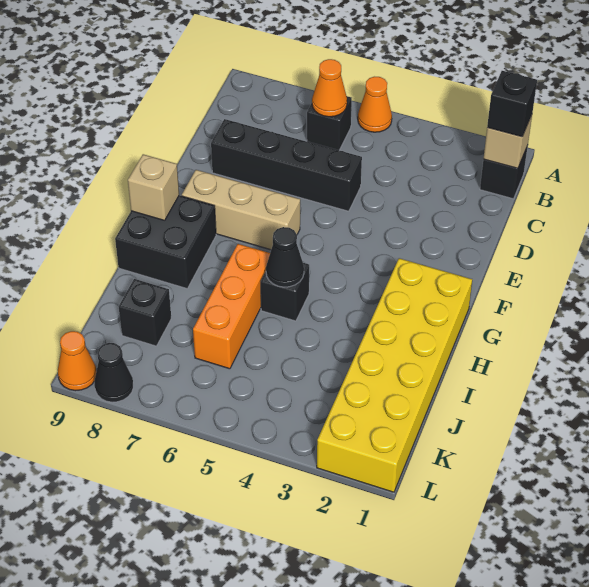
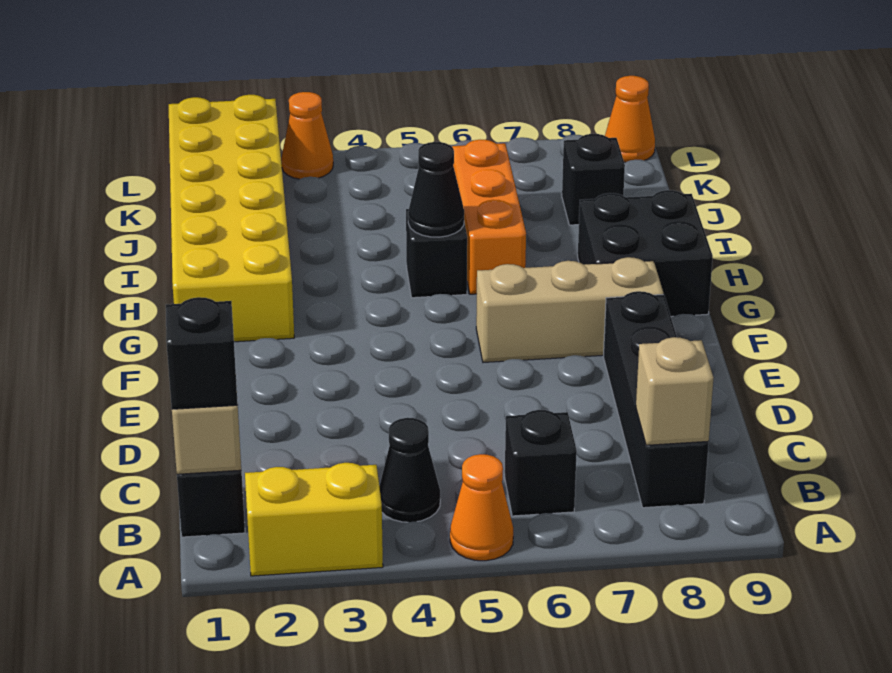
none -> yellow brick A2:A3 level 1
orange cone B6 level 2 -> orange cone L3 level 1
black brick D5:D8 level 1 -> black brick B8:E8 level 1
tan brick G9 level 2 -> tan brick B8 level 2
black cone L8 level 1 -> black cone B4 level 1

